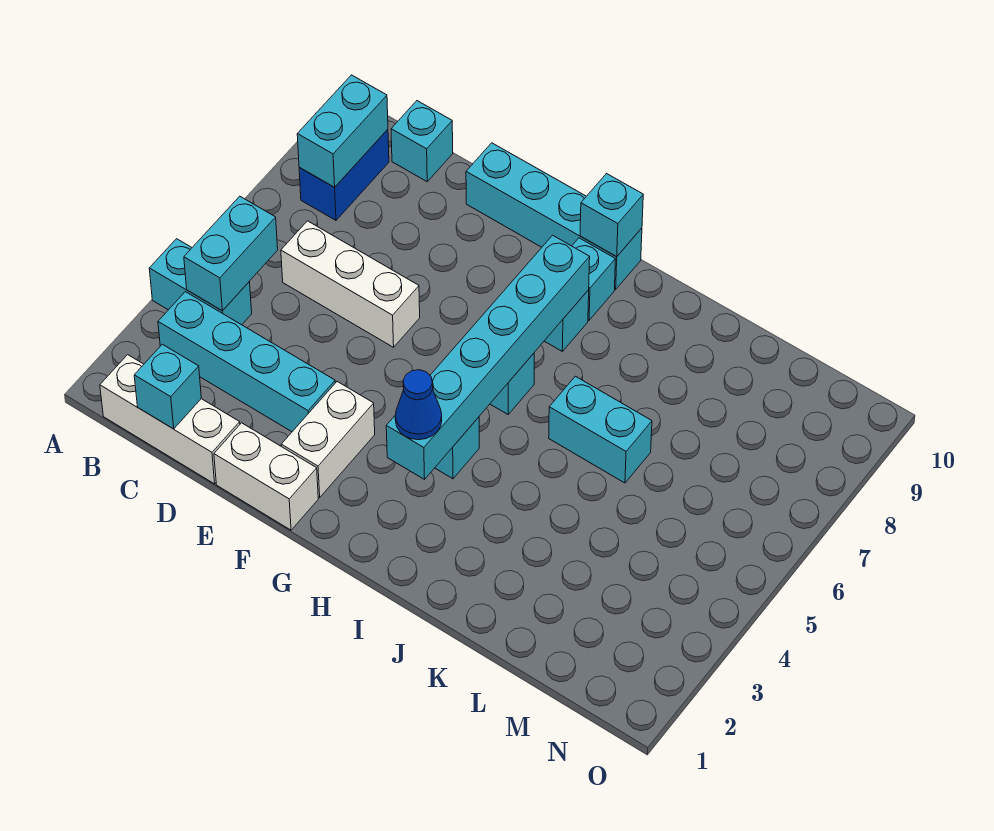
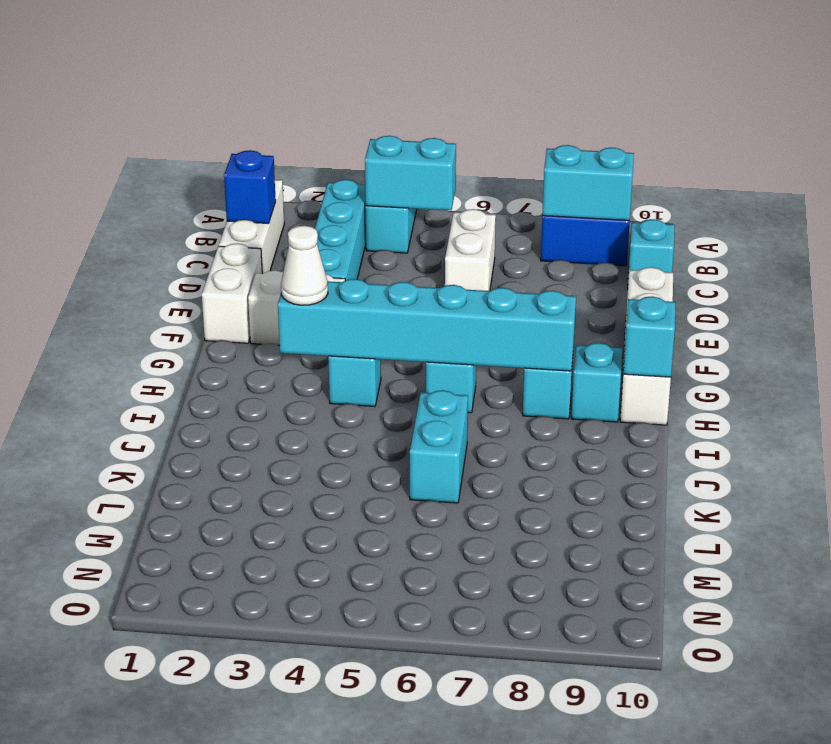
cyan brick C1 level 2 -> blue brick C1 level 2
white brick C6:E6 level 1 -> white brick C6:D6 level 1
cyan brick E10:H10 level 1 -> white brick E10:H10 level 1
blue cone H3 level 3 -> white cone H3 level 3

